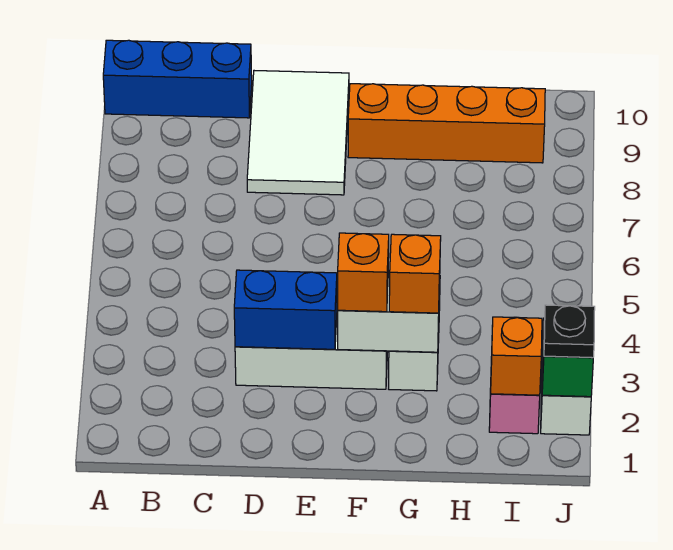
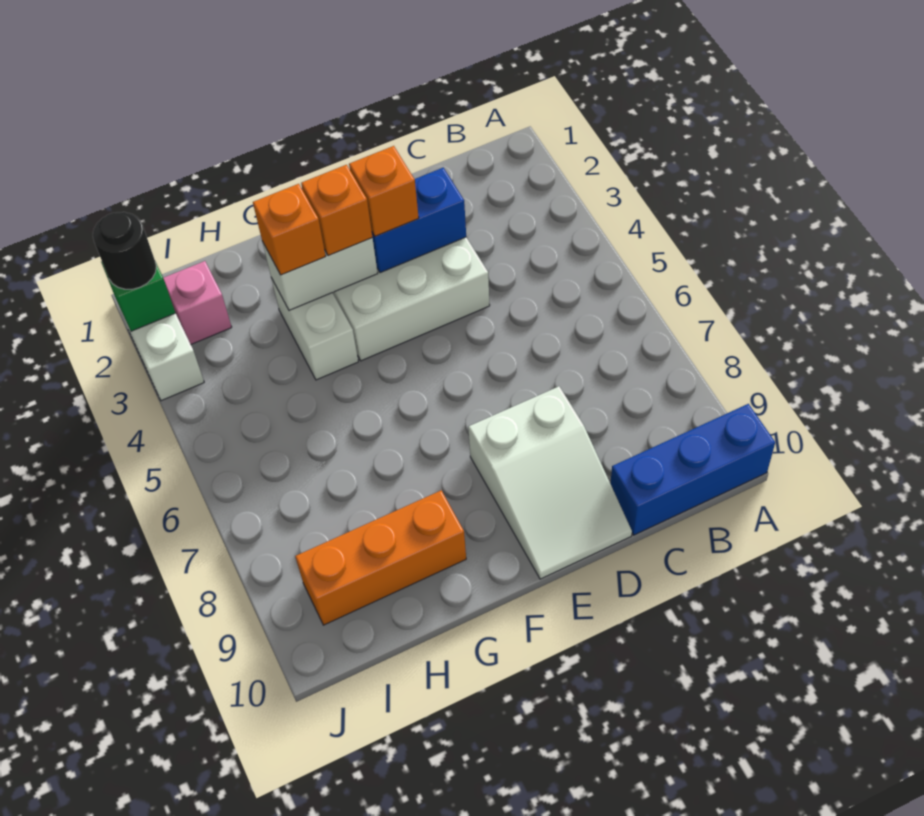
white tile D8:E10 level 1 -> white slope D8:E10 level 1 top 8
orange brick F9:I9 level 1 -> orange brick G9:I9 level 1
orange brick I2 level 2 -> orange brick E3 level 3
black plate J2 level 3 -> black round brick J2 level 3

